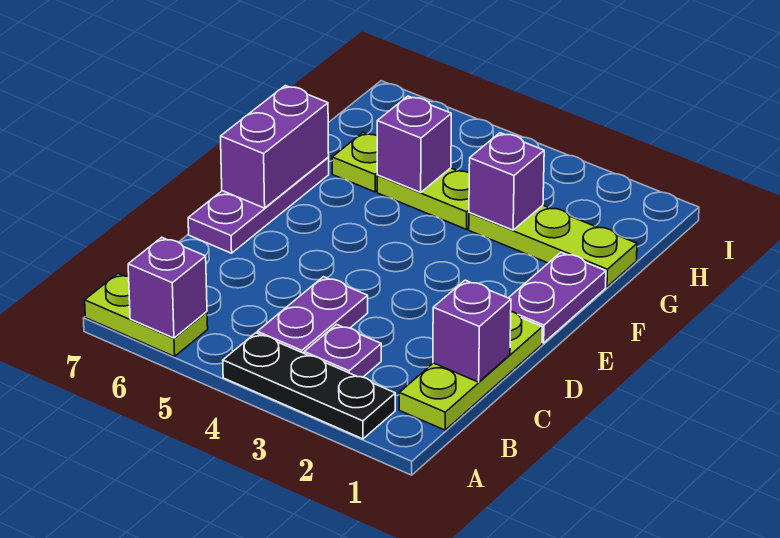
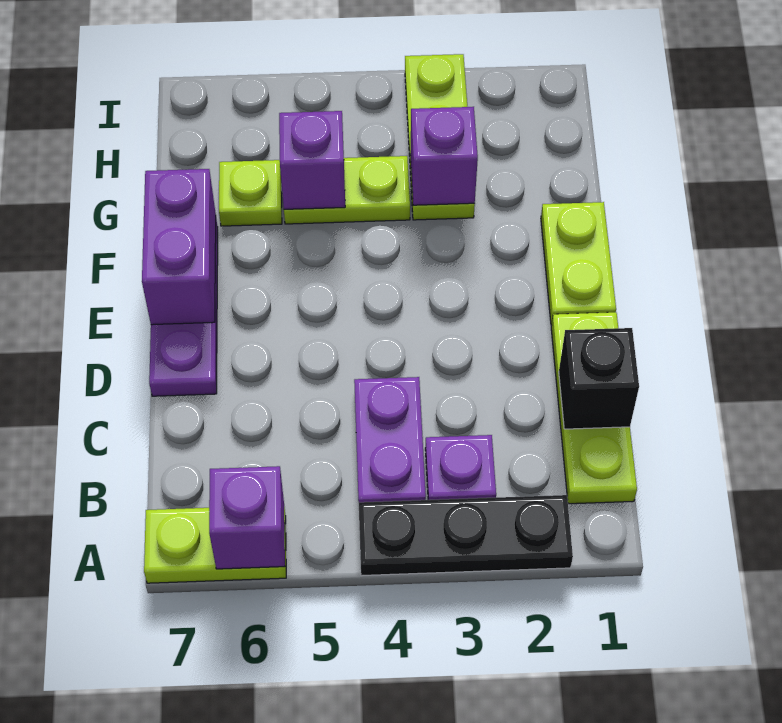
purple brick C1 level 2 -> black brick C1 level 2
purple plate E1:F1 level 1 -> lime plate E1:F1 level 1
lime plate G1:G3 level 1 -> lime plate G3:I3 level 1

